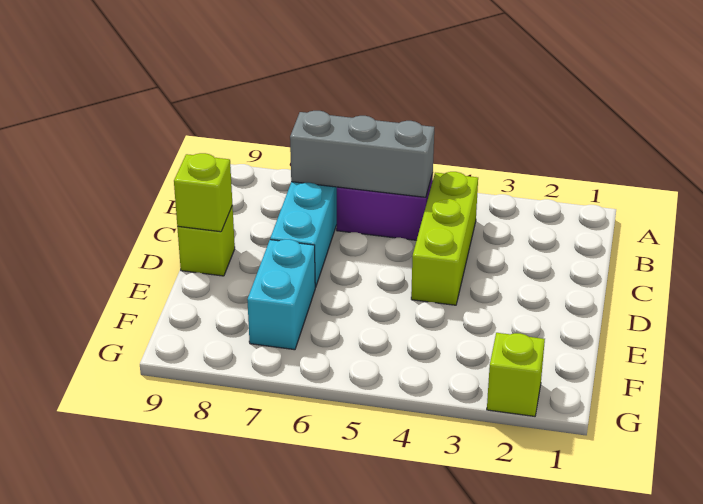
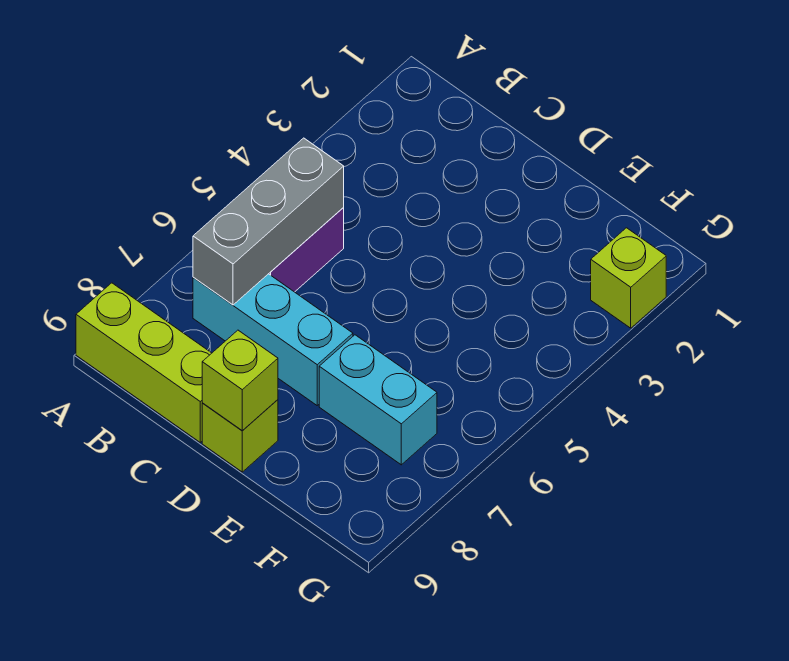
lime brick B4:D4 level 1 -> lime brick A9:C9 level 1

